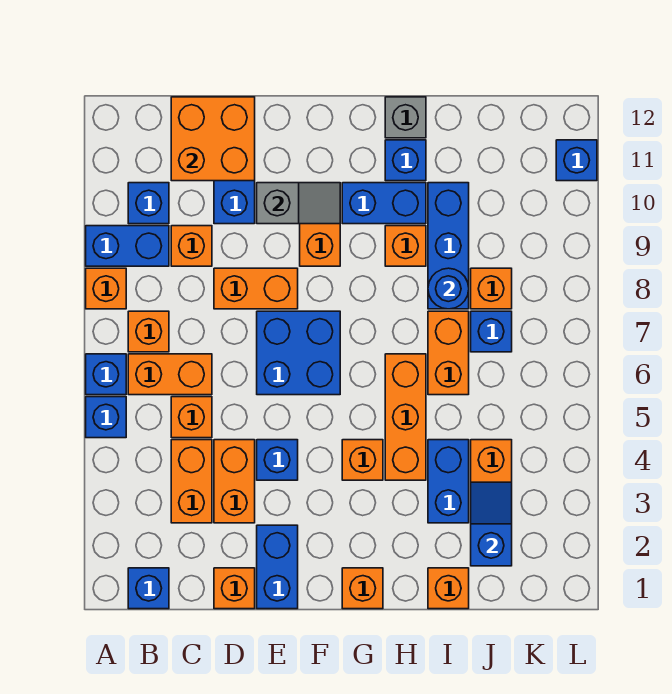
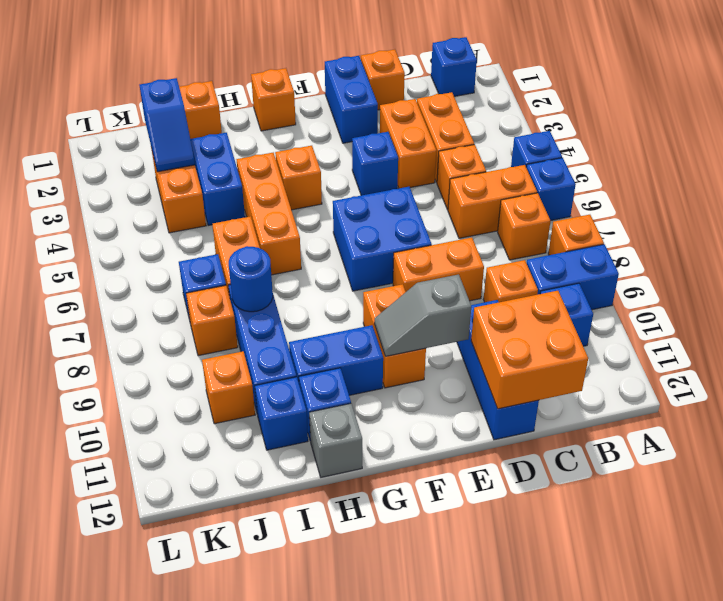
orange brick H9 level 1 -> orange brick J10 level 1
blue brick L11 level 1 -> blue brick I11 level 1

